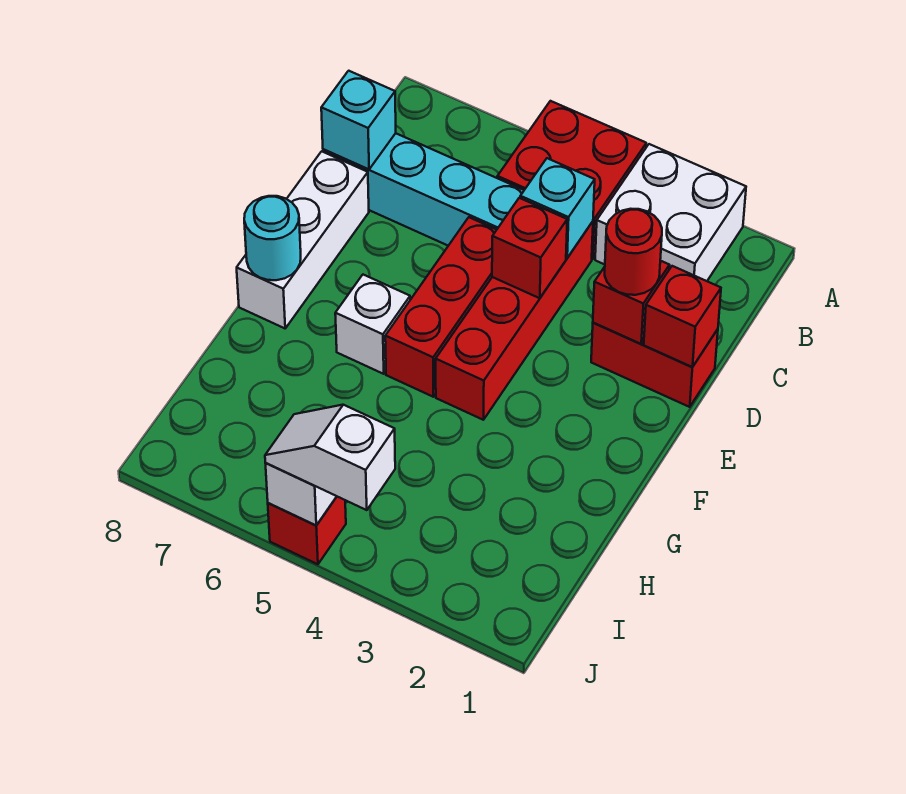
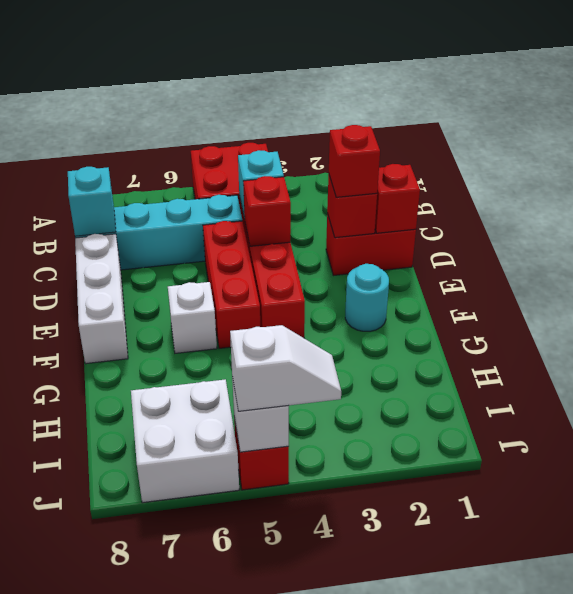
white brick A2:B3 level 1 -> white brick I6:J7 level 1
red round brick D2 level 3 -> red brick D2 level 3
cyan round brick F8 level 2 -> cyan round brick F2 level 1
white slope J4:J5 level 3 top 4 -> white slope J4:J5 level 3 top 5

